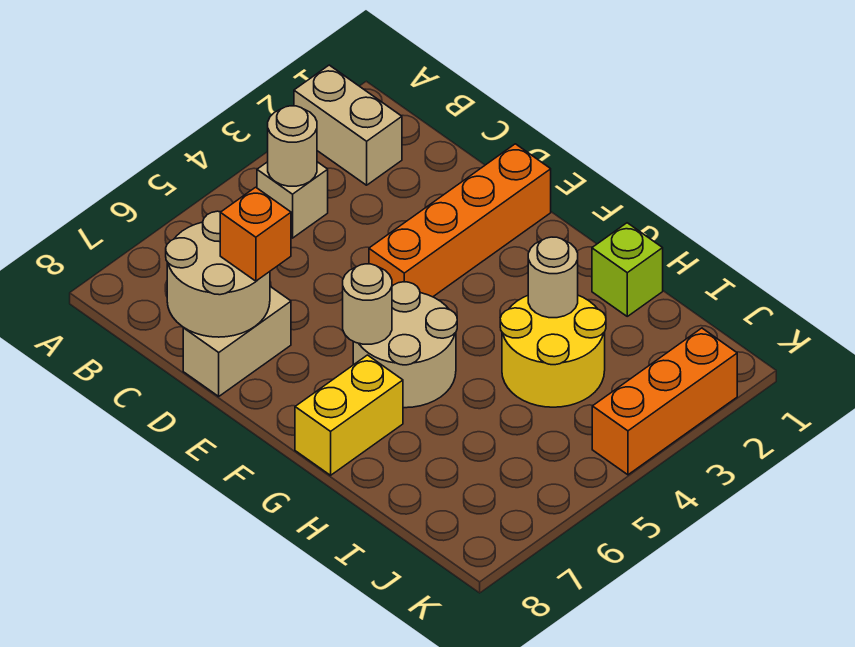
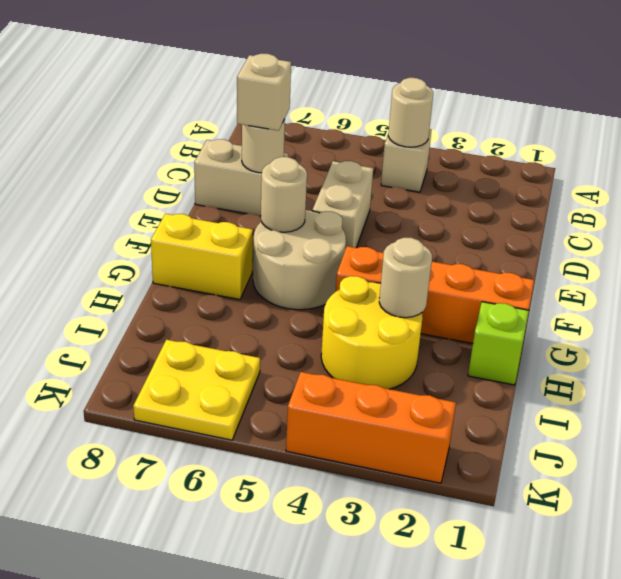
tan brick A2:B2 level 1 -> tan brick D5:E5 level 1
tan round brick C7:D8 level 2 -> tan round brick D7 level 2
orange brick D7 level 3 -> tan brick D7 level 3
orange brick E1:E4 level 1 -> orange brick G1:G4 level 1
none -> yellow plate J6:K7 level 1

